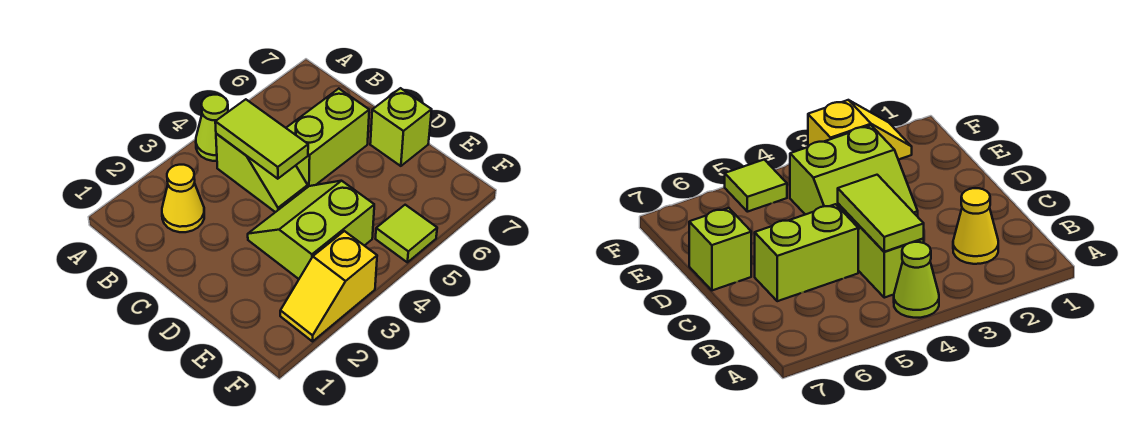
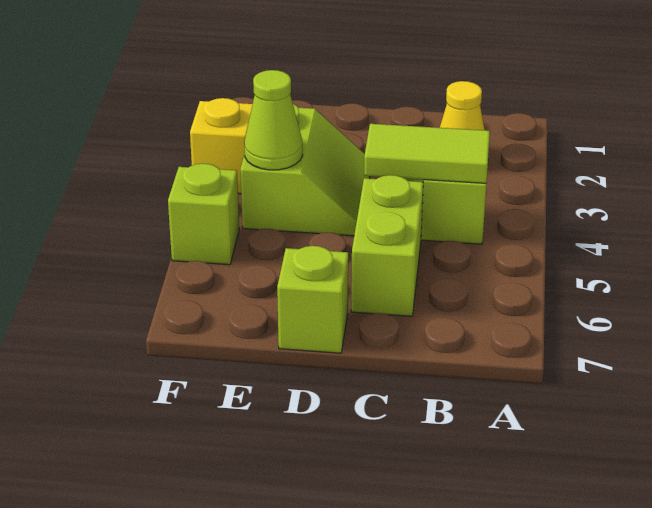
lime cone A4 level 1 -> lime cone E4 level 2
lime tile F5 level 1 -> lime brick F5 level 1

